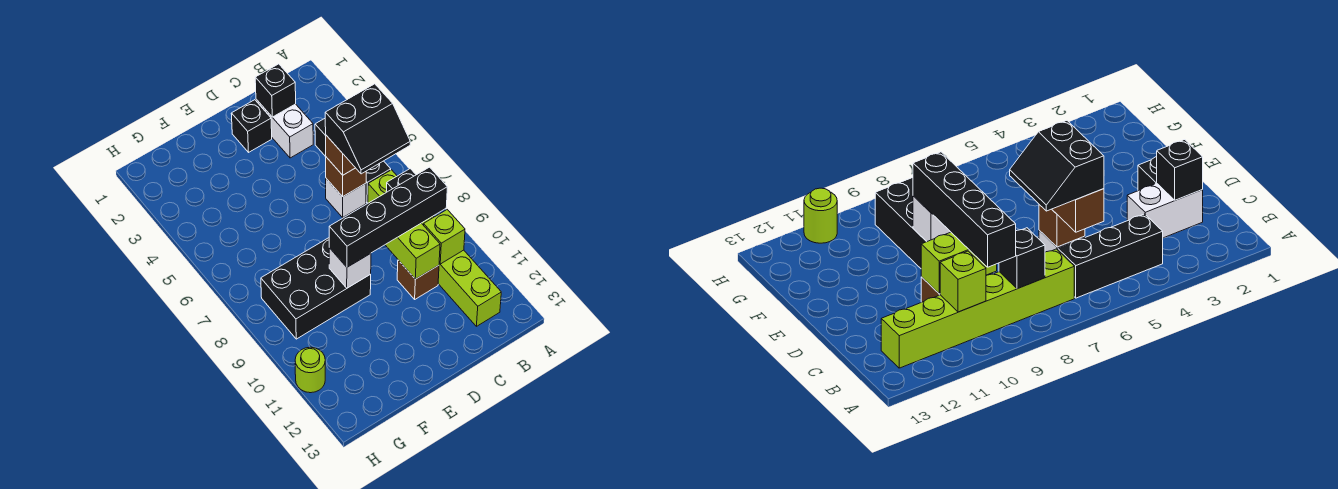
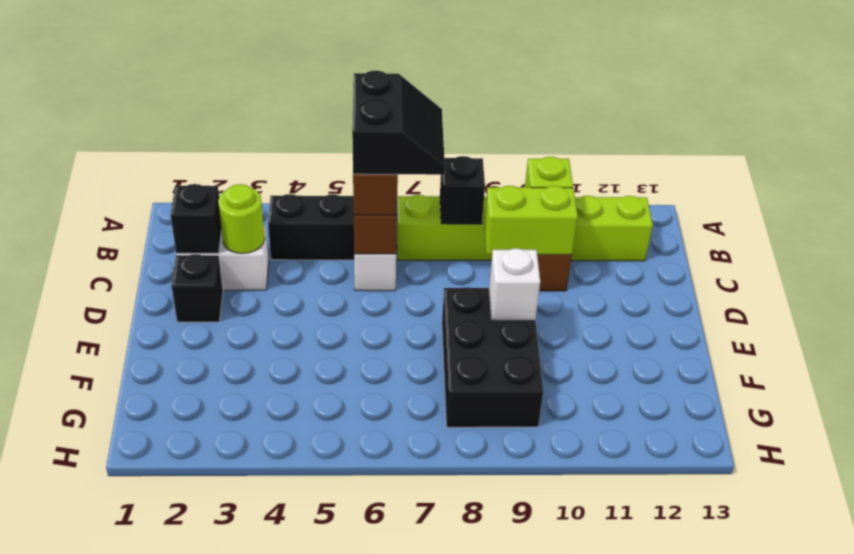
black brick B9:E9 level 3 -> none
lime round brick H11 level 1 -> lime round brick C3 level 2

